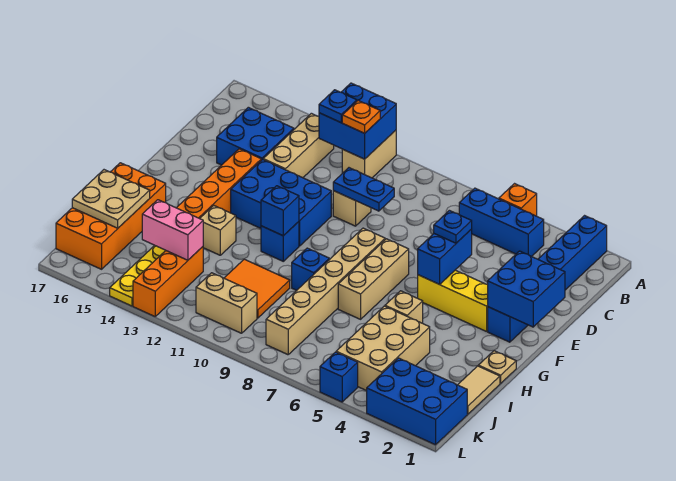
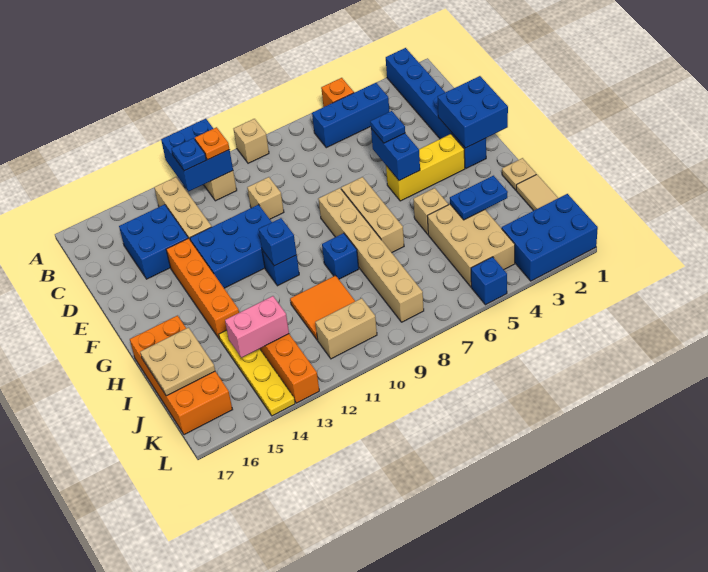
blue plate D9:D10 level 2 -> blue plate I3:I4 level 2
tan brick H13 level 1 -> tan brick A9 level 1

